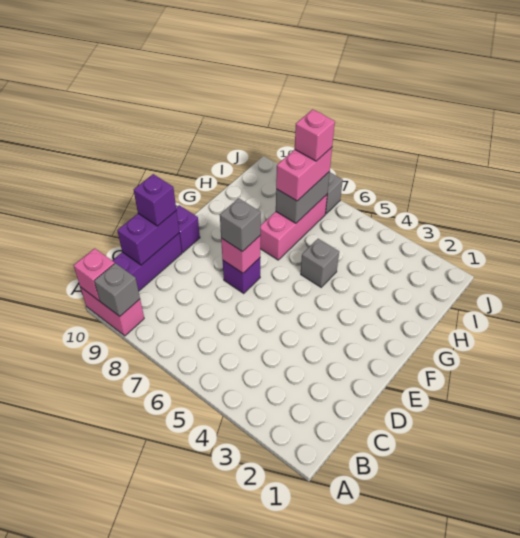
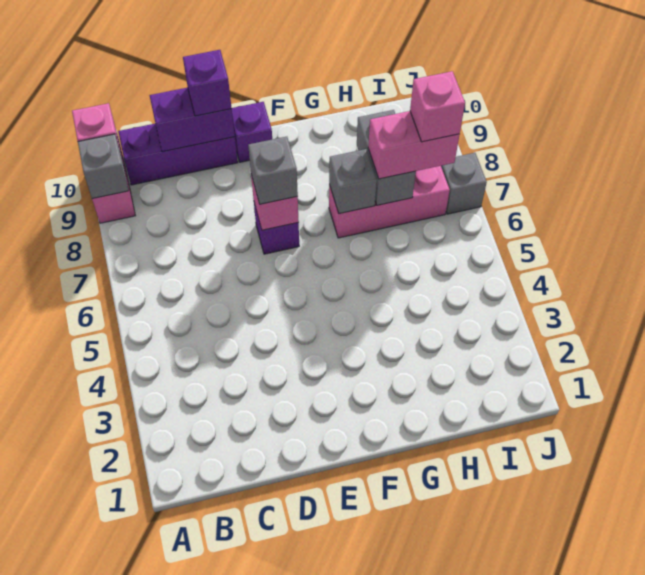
grey brick G5 level 1 -> grey brick G7 level 2
grey brick H7:I7 level 2 -> grey brick H7:H8 level 2

